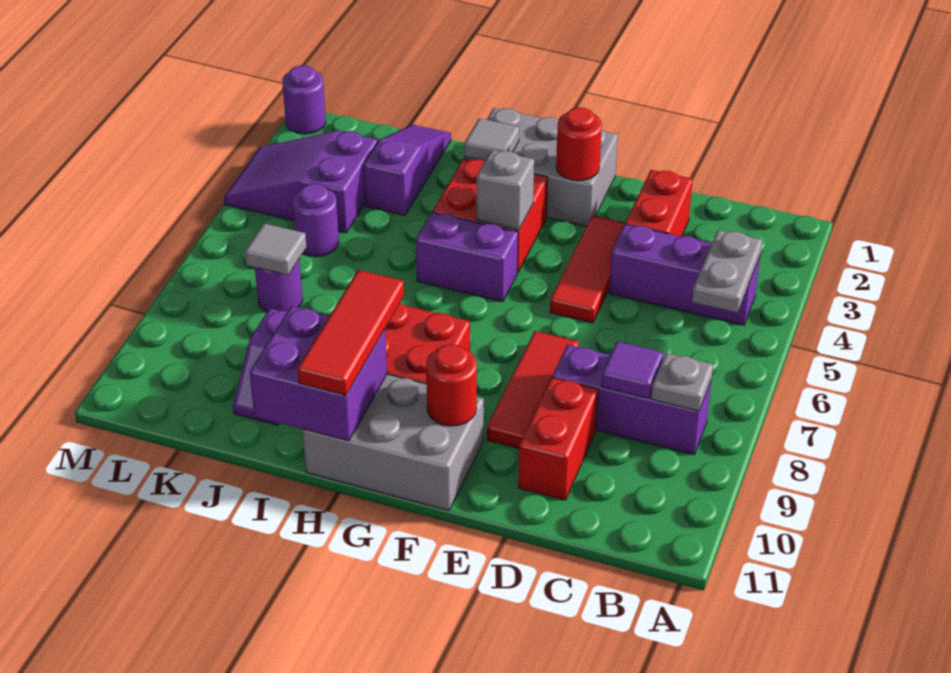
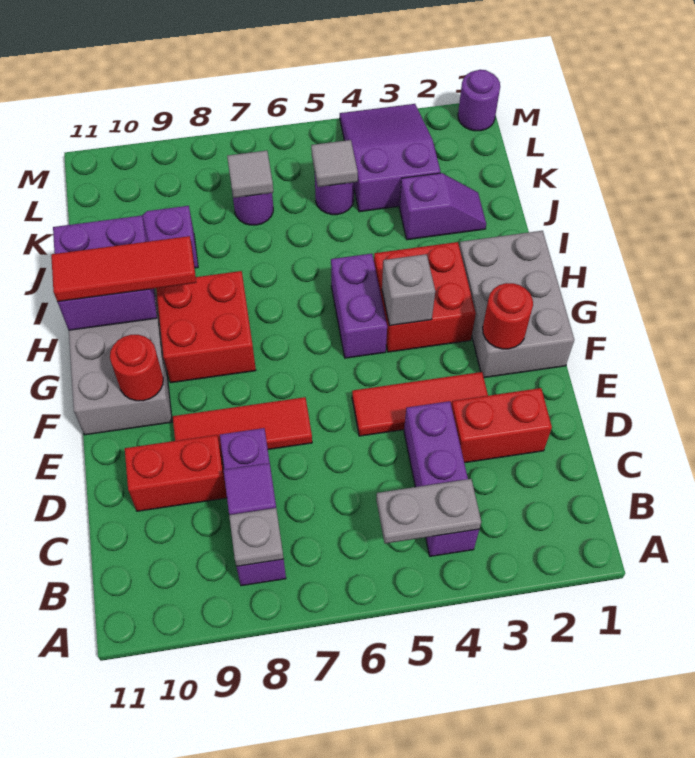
grey tile H2 level 2 -> grey tile K5 level 2
purple slope J1:J3 level 1 top 3 -> purple slope J2:J3 level 1 top 3

